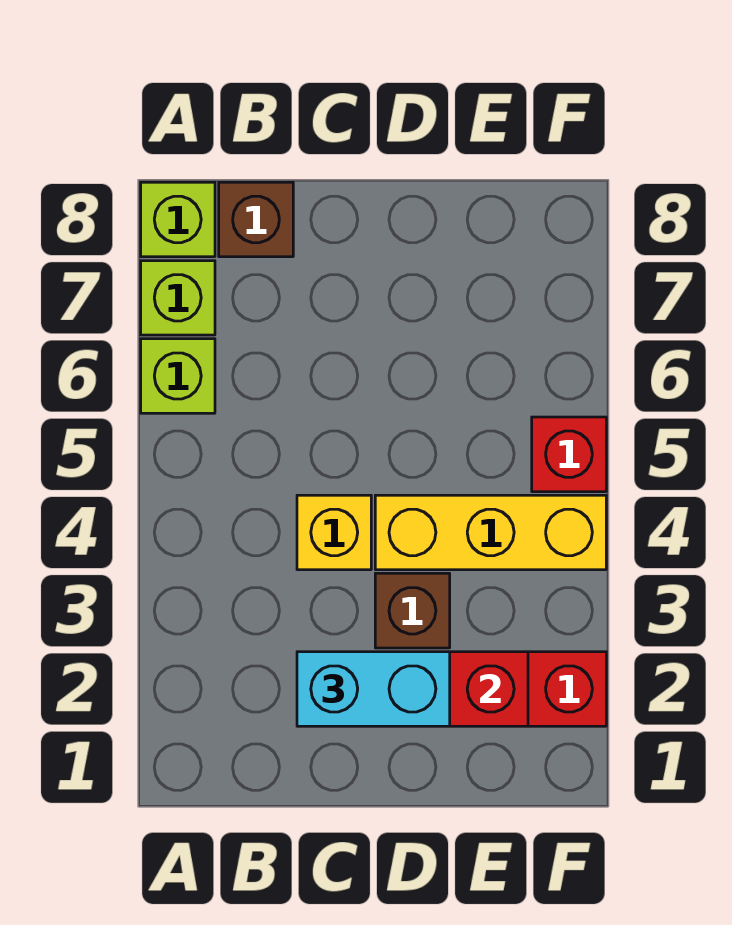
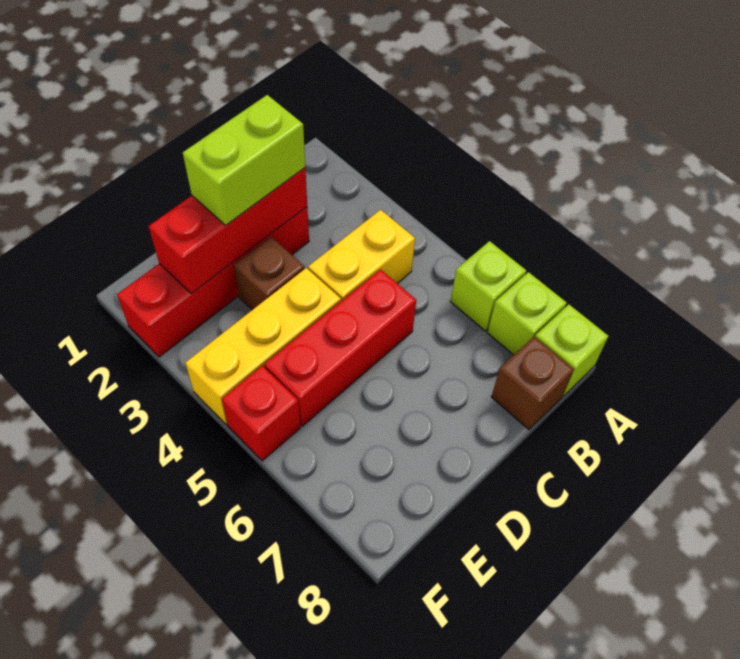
cyan brick C2:D2 level 3 -> lime brick C2:D2 level 3
yellow brick C4 level 1 -> yellow brick B4:C4 level 1
none -> red brick C5:E5 level 1

